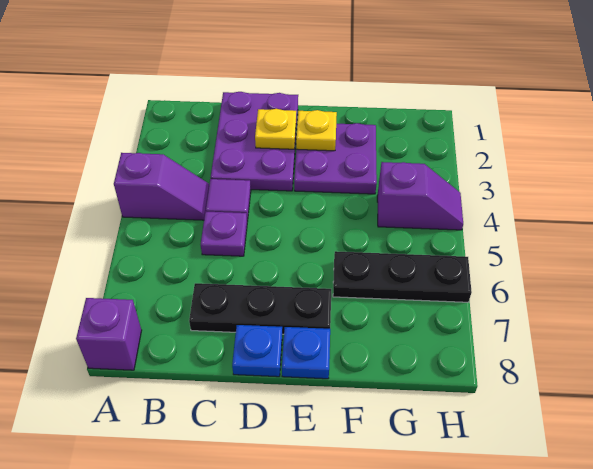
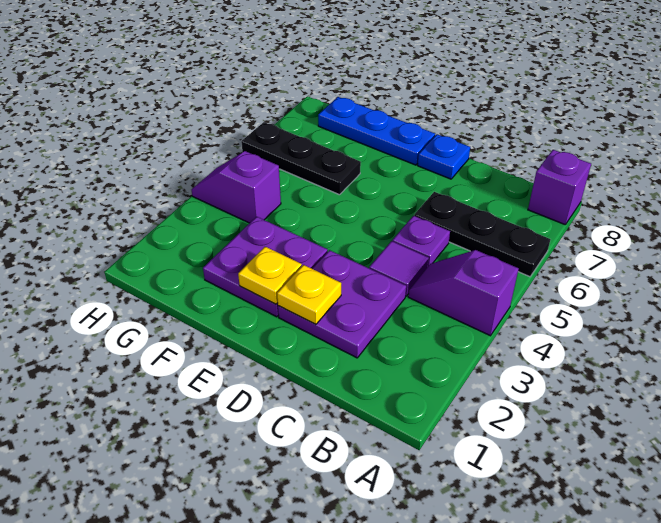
purple plate C1:D3 level 1 -> purple plate C2:D3 level 1
black plate C7:E7 level 1 -> black plate A6:C6 level 1
blue plate E8 level 1 -> blue plate E8:G8 level 1

